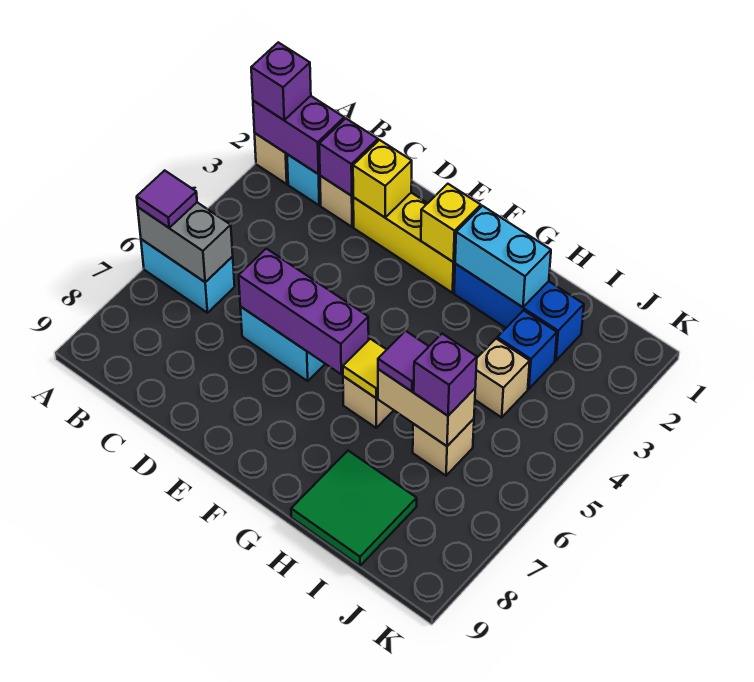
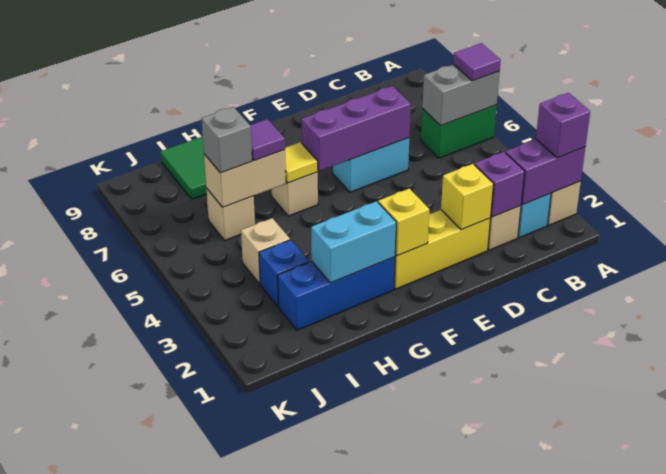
cyan brick A6:B6 level 1 -> green brick A6:B6 level 1
purple brick I6 level 3 -> grey brick I6 level 3

